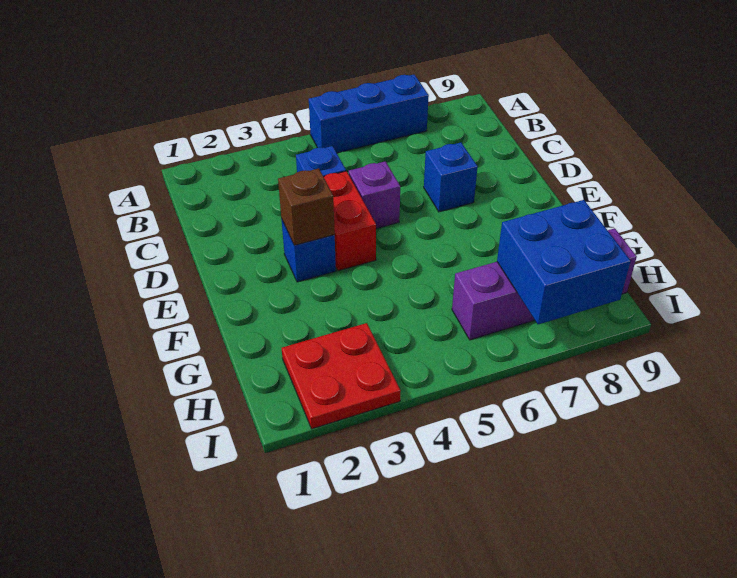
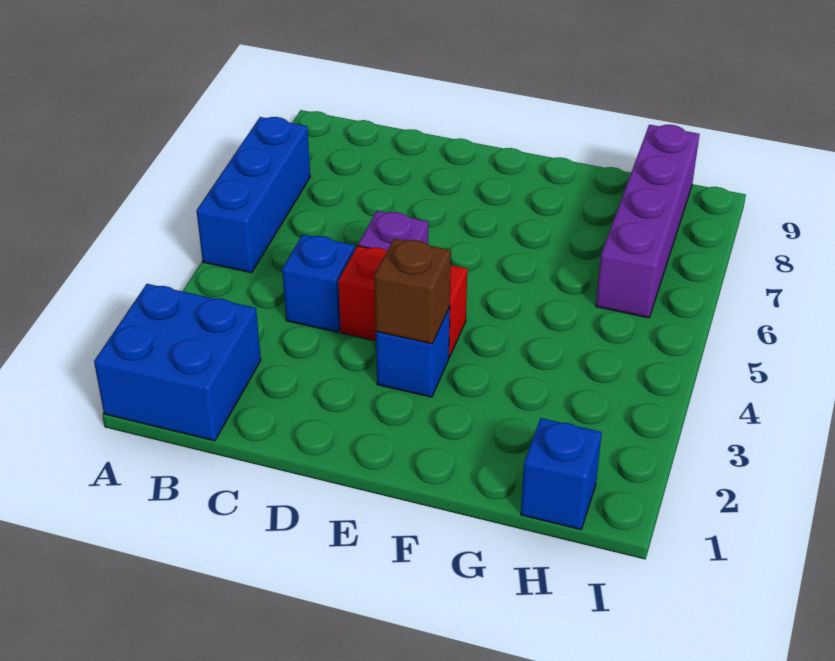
blue brick D7 level 1 -> blue brick H1 level 1
red plate H2:I3 level 1 -> none
blue brick H7:I8 level 2 -> blue brick A1:B2 level 1

